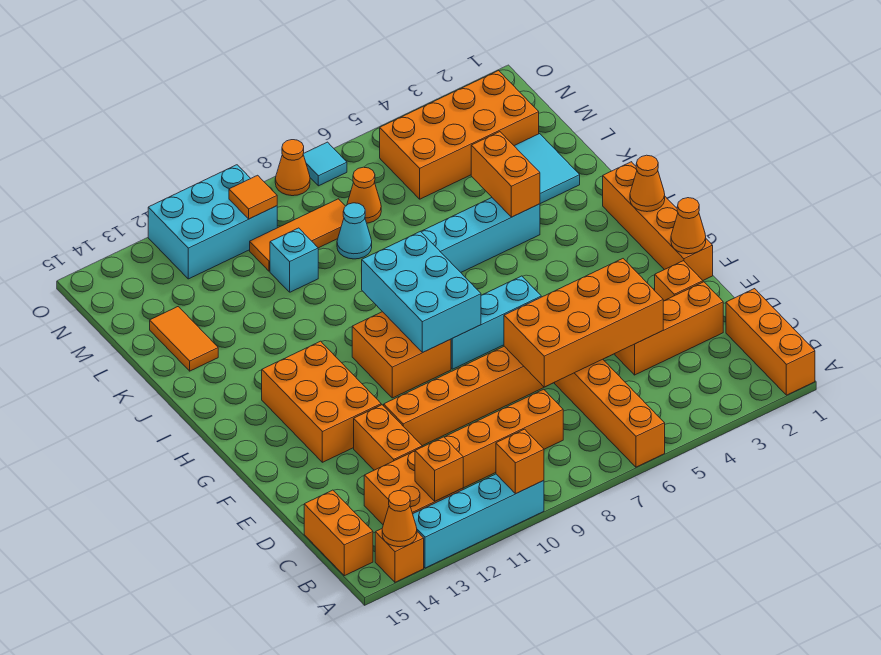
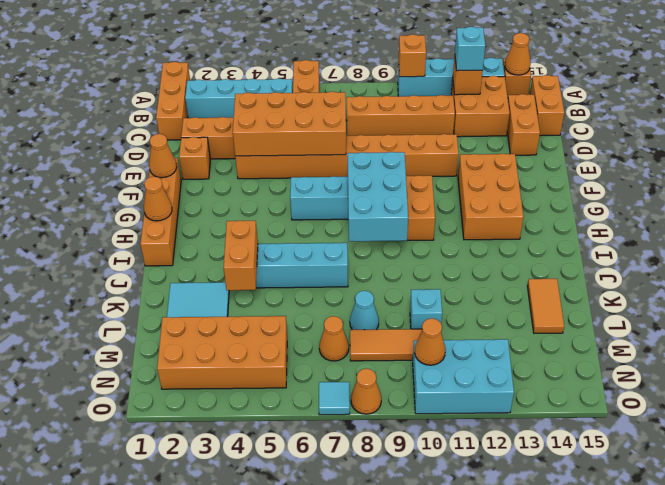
none -> cyan brick B2:B5 level 1
none -> cyan brick B12 level 3
orange brick D12:E12 level 1 -> orange brick C14:D14 level 1
orange tile N10 level 2 -> orange cone N10 level 2

